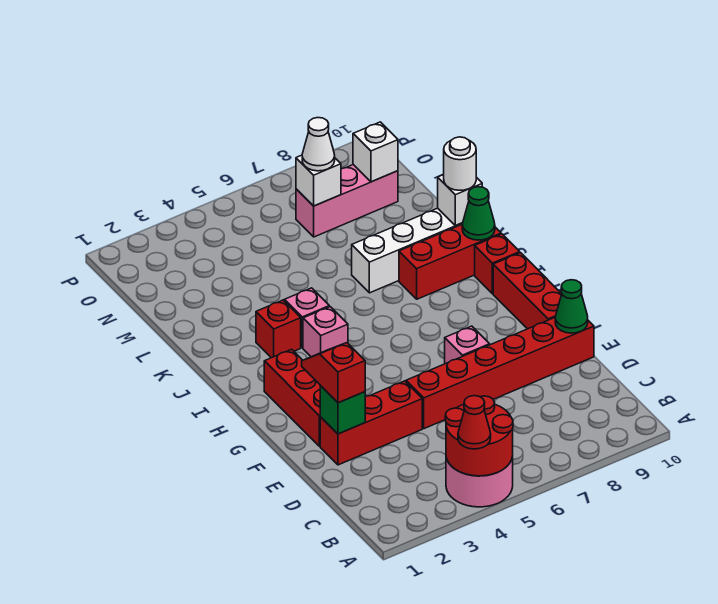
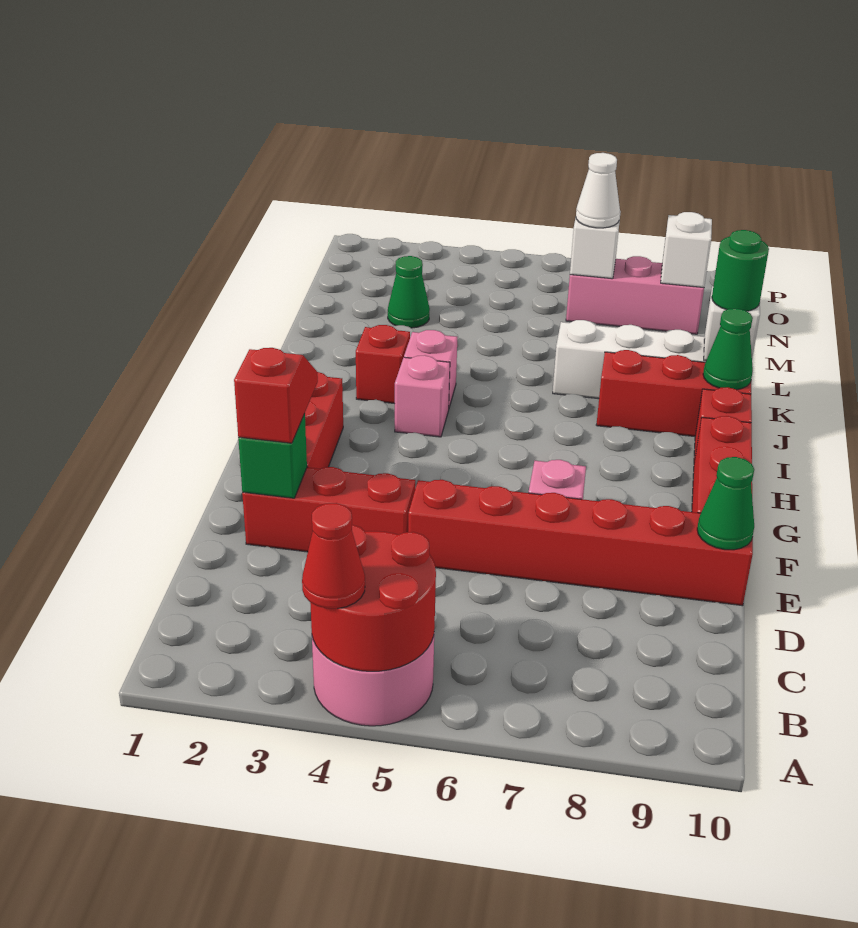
white round brick K10 level 3 -> green round brick K10 level 3
none -> green cone M3 level 1

